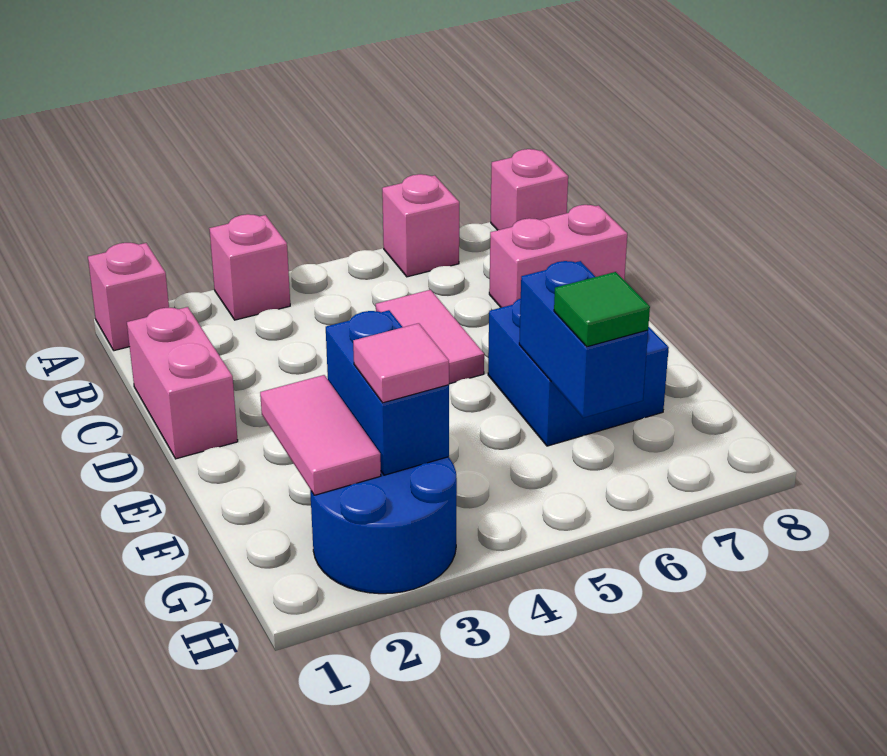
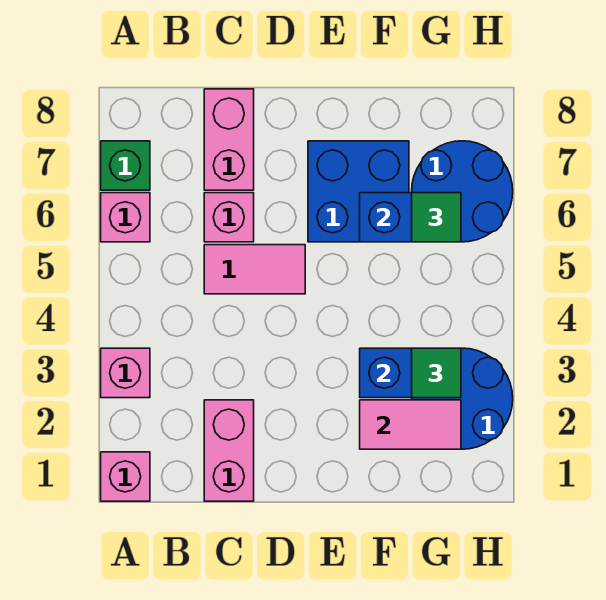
none -> green brick A7 level 1
pink brick A8 level 1 -> pink brick C6 level 1
pink brick C1:D1 level 1 -> pink brick C1:C2 level 1
pink tile G3 level 3 -> green tile G3 level 3
none -> blue round brick G6:H7 level 1

